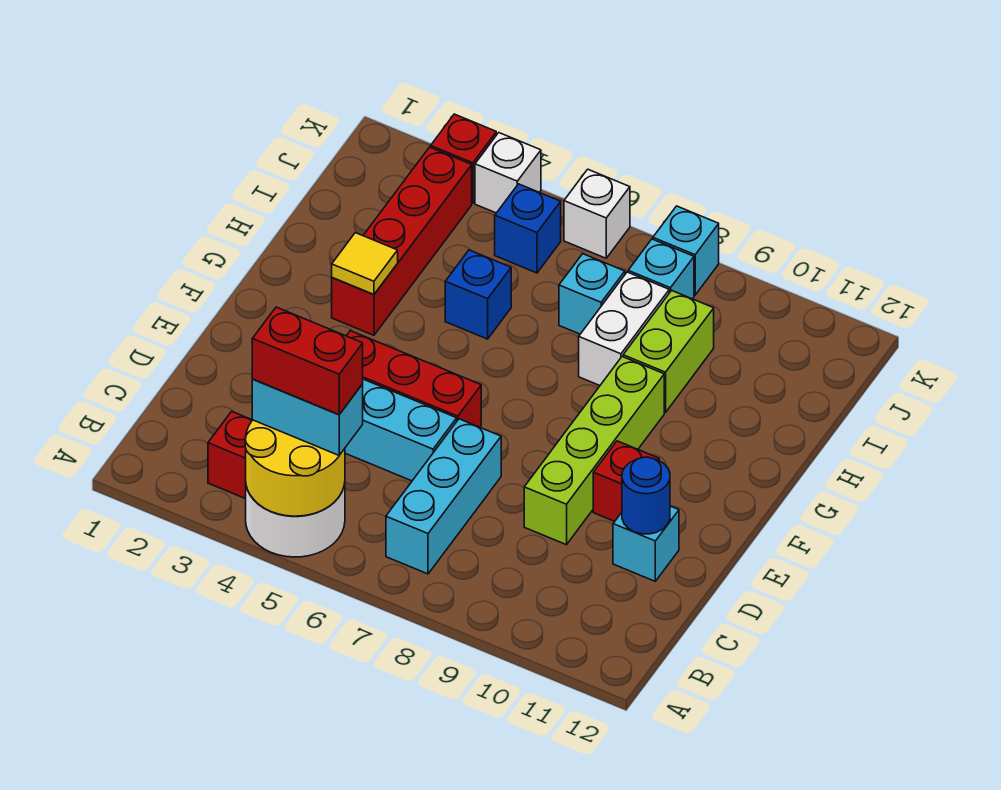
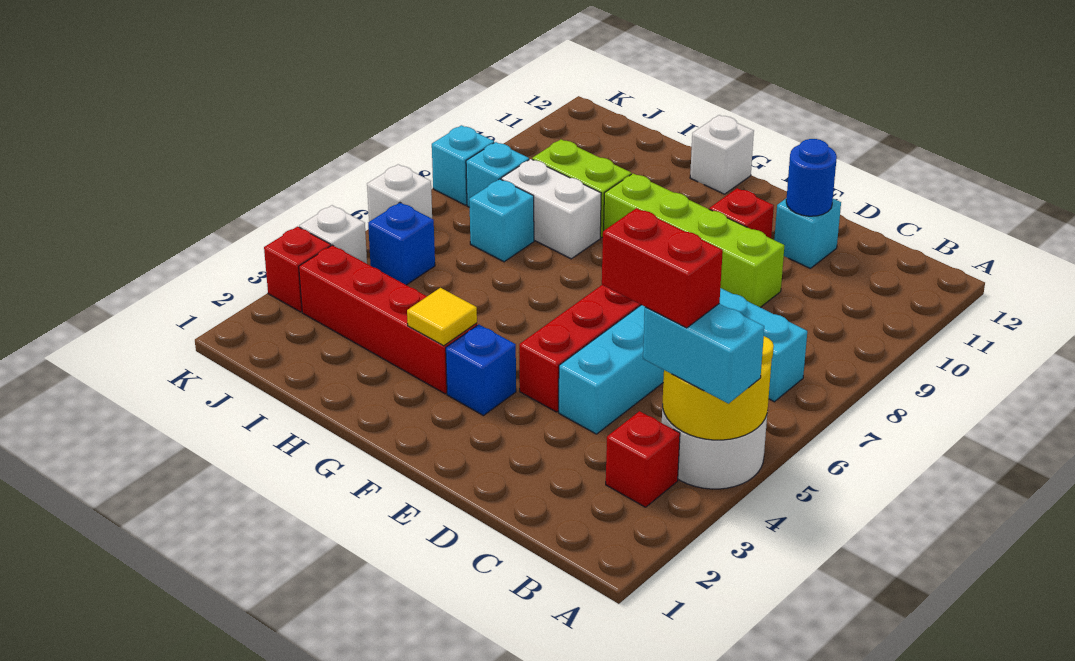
cyan brick B4:B5 level 3 -> cyan brick A4:B4 level 3
red brick B4:B5 level 4 -> red brick B4:C4 level 4
none -> white brick G12 level 1
blue brick H5 level 1 -> blue brick F3 level 1

